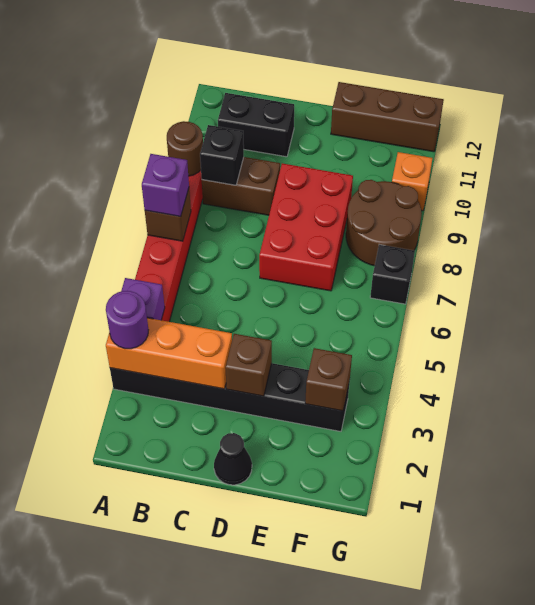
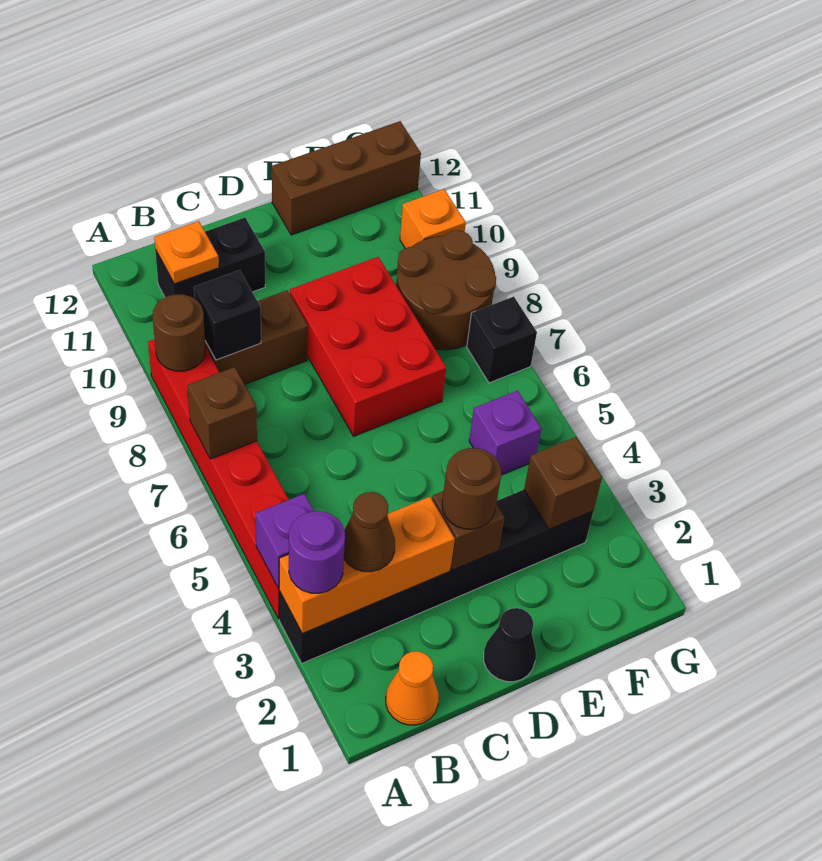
purple brick A7 level 3 -> purple brick F5 level 1
none -> orange cone B1 level 1
none -> brown cone B3 level 3
none -> orange plate B11 level 2
none -> brown round brick D3 level 3

